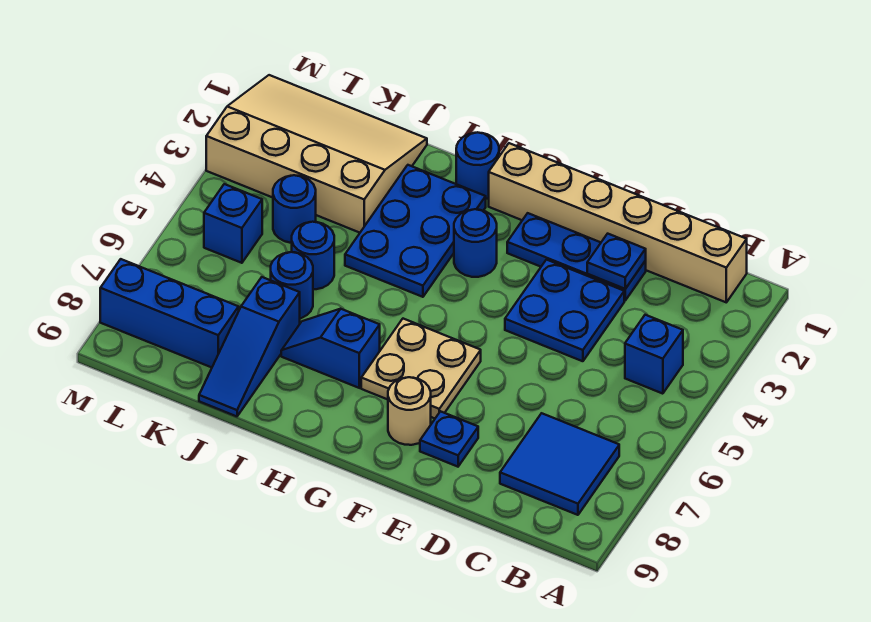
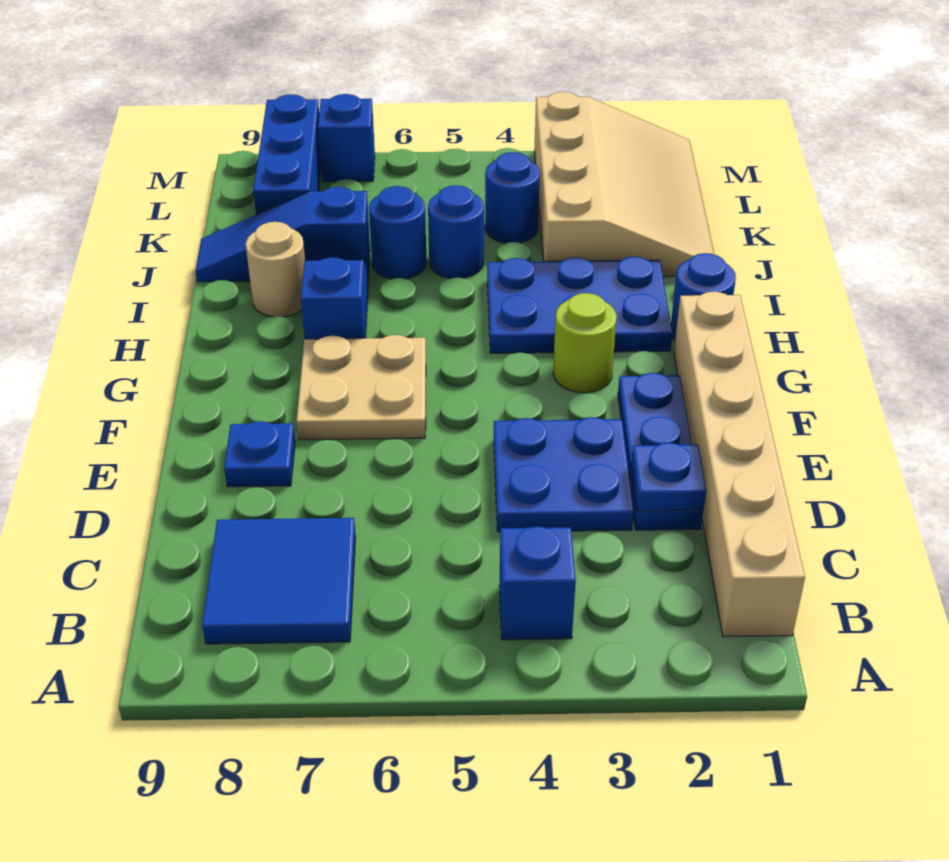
tan round brick F8 level 1 -> tan round brick I8 level 1
blue round brick G3 level 1 -> lime round brick G3 level 1
blue brick L5 level 1 -> blue brick M7 level 1

